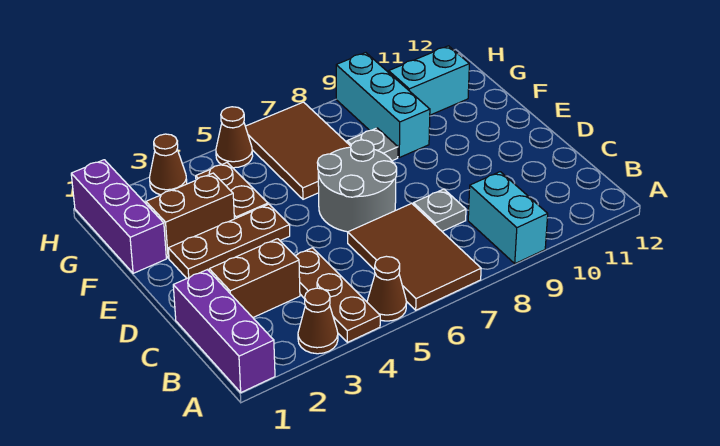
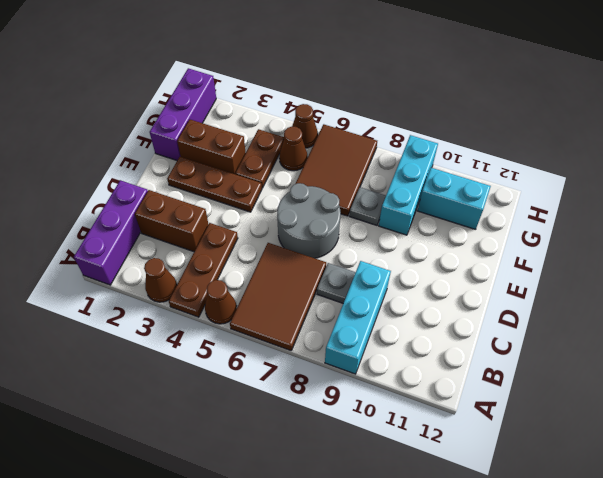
cyan brick A9:B9 level 1 -> cyan brick A9:C9 level 1
brown cone H3 level 1 -> brown cone G5 level 1

